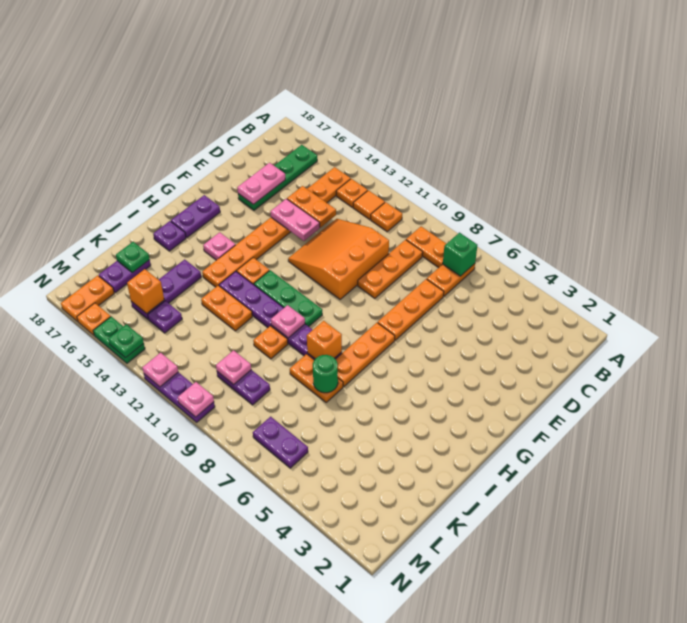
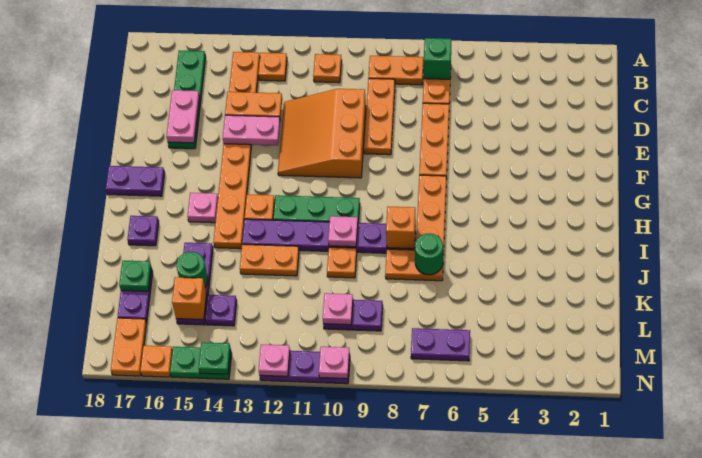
orange tile B12 level 1 -> none
purple plate G17:H17 level 1 -> purple plate G17:G18 level 1
none -> green round brick K15 level 2

